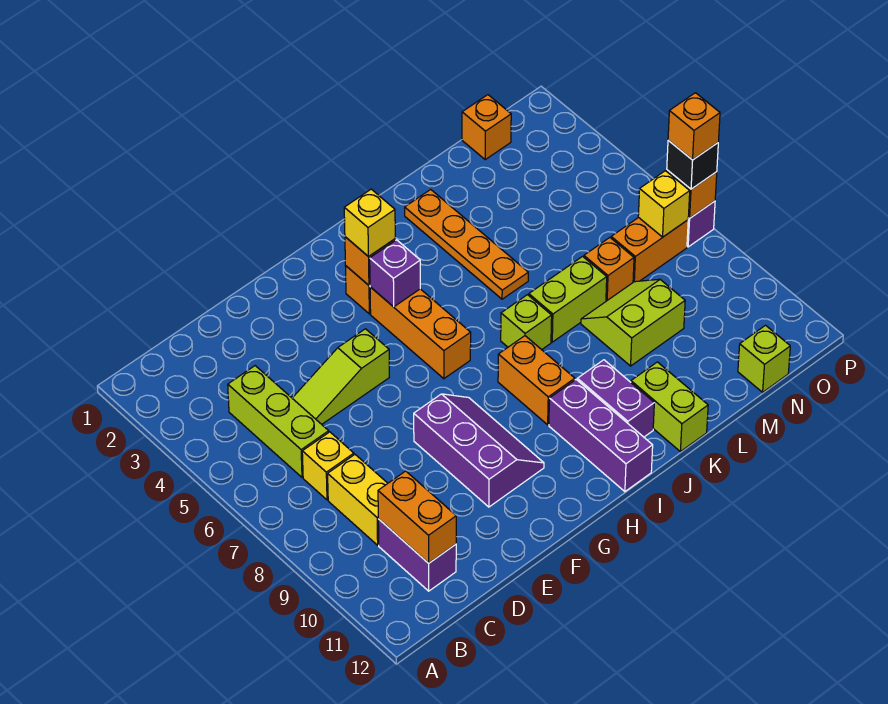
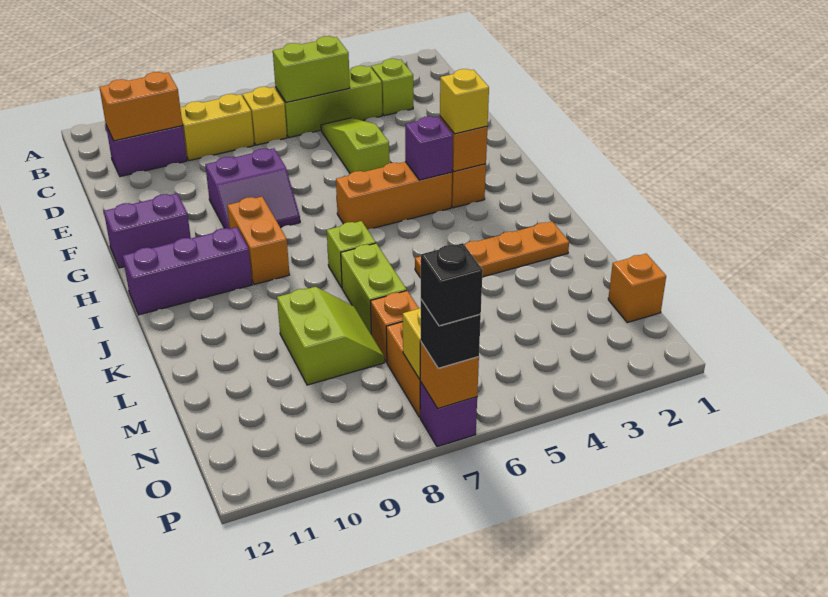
purple slope F8:G10 level 1 top F -> purple slope F8:G9 level 1 top F
orange brick I8:I9 level 1 -> orange brick H9:I9 level 1
purple brick J10:J11 level 1 -> purple brick G11:G12 level 1
lime brick K11:K12 level 1 -> lime brick C5:C6 level 2
lime brick N12 level 1 -> lime brick C3 level 1
orange brick P7 level 4 -> black brick P7 level 4

